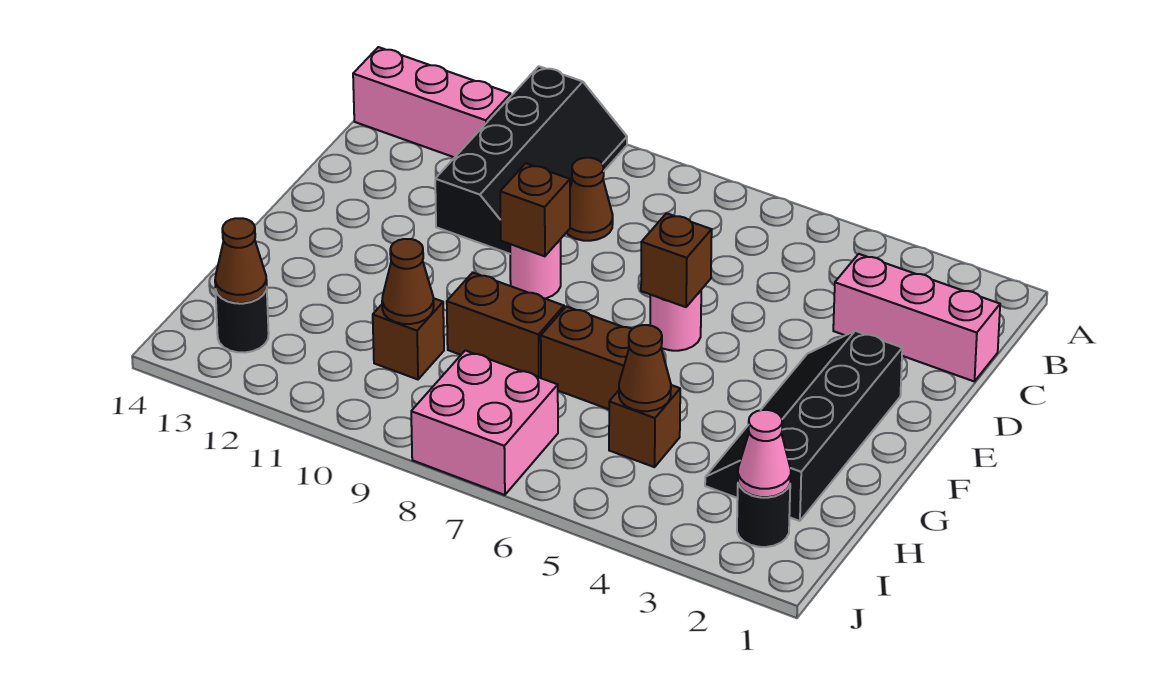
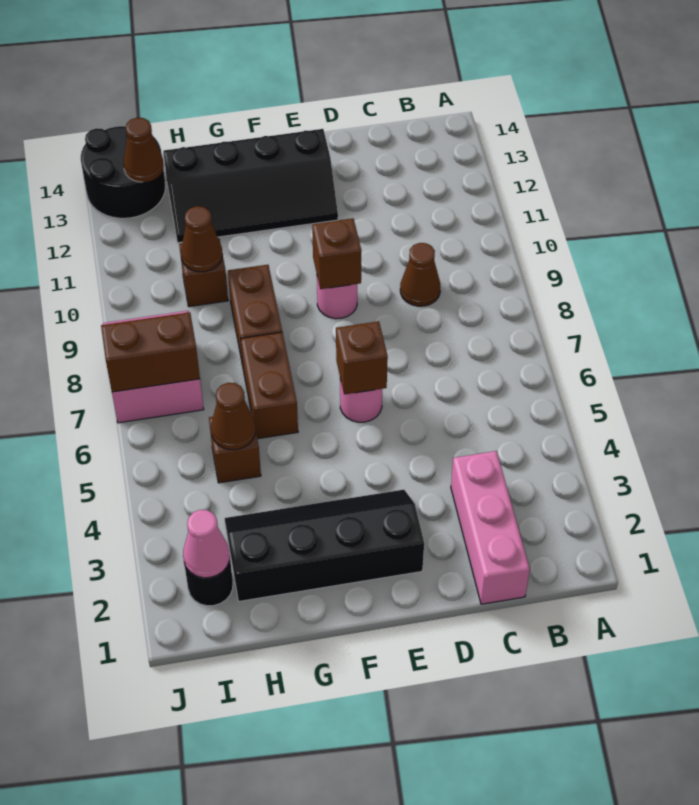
black slope A10:D11 level 1 top 11 -> black slope E12:H13 level 1 top 13
pink brick B12:B14 level 1 -> none
none -> brown brick I7:J7 level 2
black round brick I13 level 1 -> black round brick I13:J14 level 1

